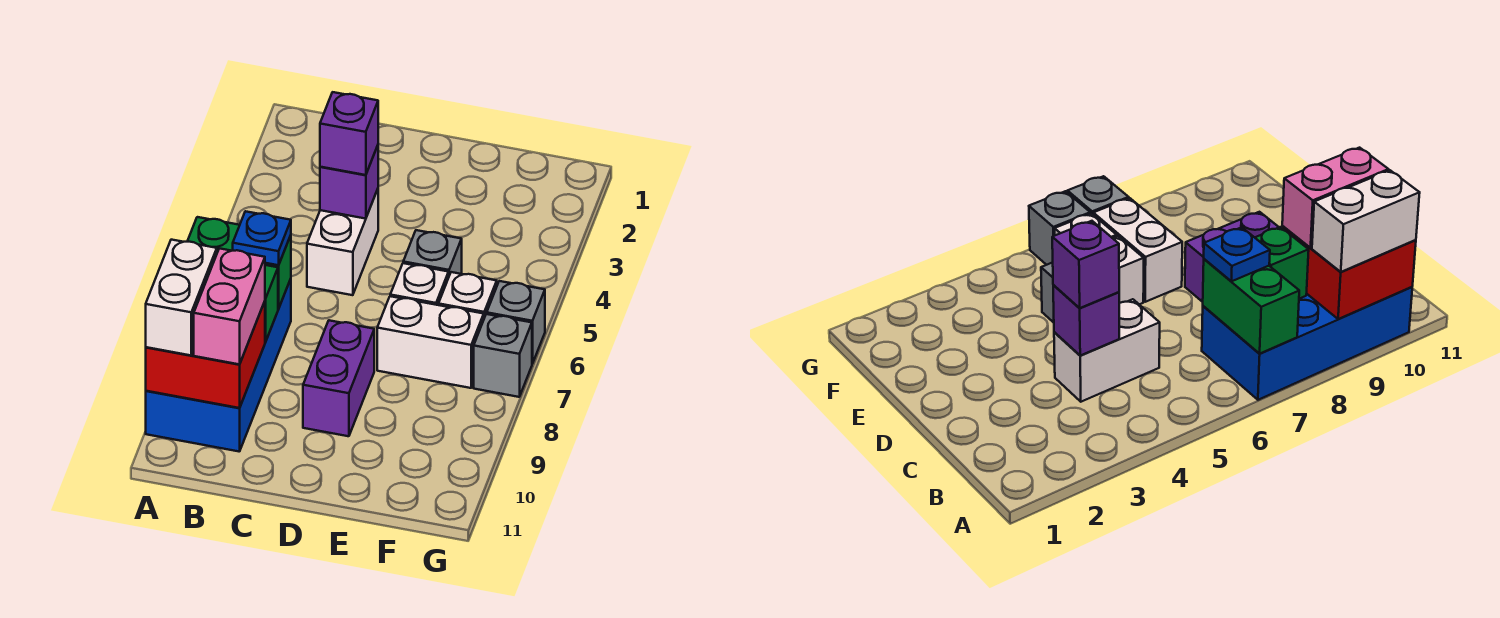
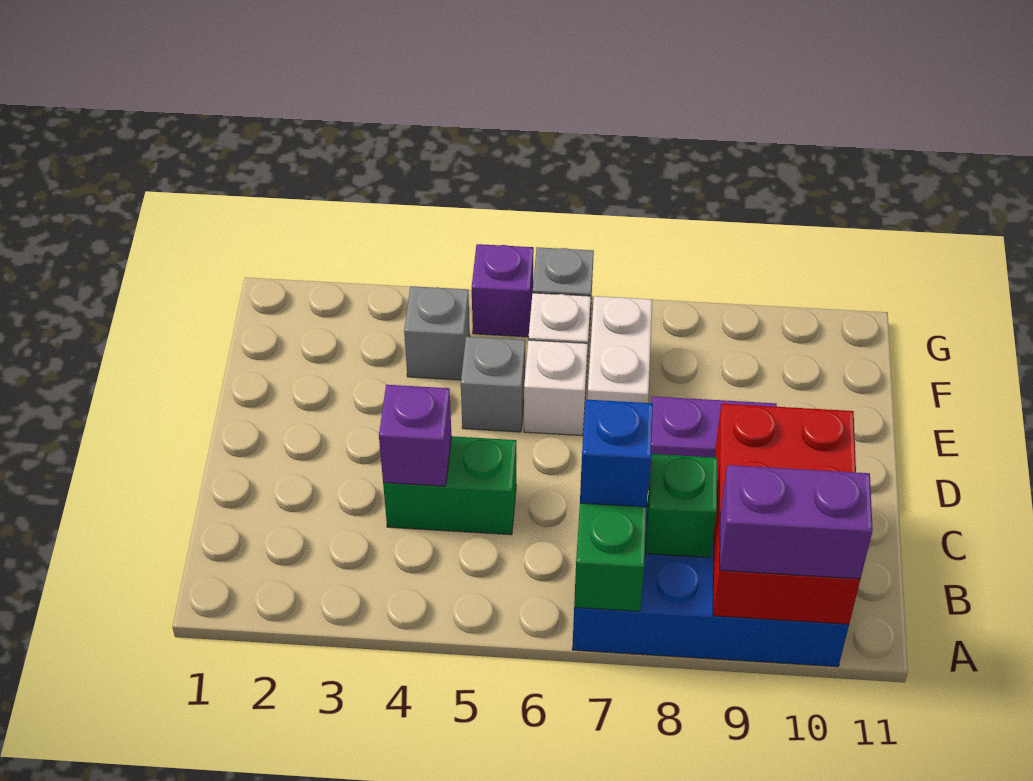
red brick A9:B10 level 2 -> red brick A9:C10 level 2
white brick A9:A10 level 3 -> purple brick A9:A10 level 3
blue plate B7 level 3 -> blue brick B7 level 3
pink brick B9:B10 level 3 -> none
white brick C4:C5 level 1 -> green brick C4:C5 level 1
purple brick C4 level 3 -> purple brick G5 level 1
grey brick G7 level 1 -> grey brick F4 level 1

